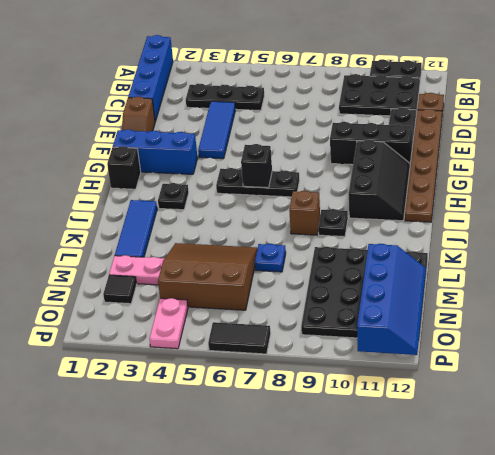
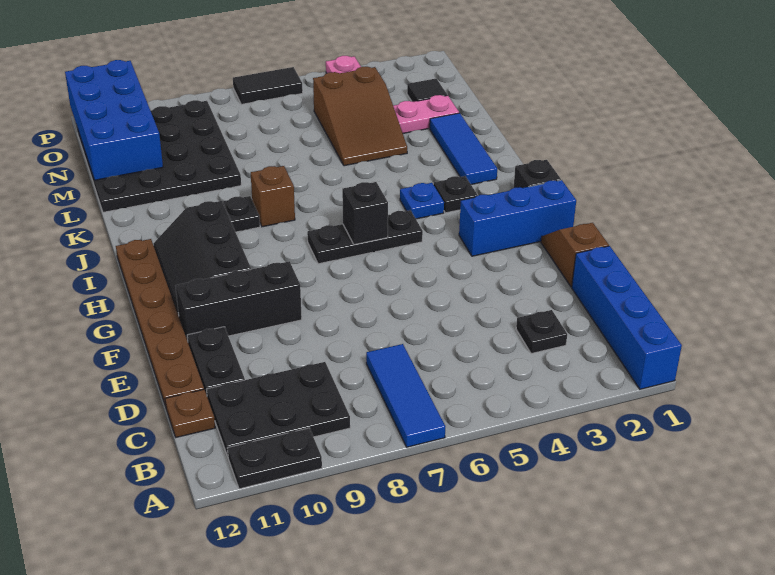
black plate C3:C5 level 1 -> black plate C3 level 1
blue tile D4:F4 level 1 -> blue tile A7:C7 level 1
brown slope L4:N6 level 1 top N -> brown slope L4:N5 level 1 top N
blue plate L7 level 1 -> blue plate I4 level 1
blue slope M11:P12 level 2 top 11 -> blue brick M11:P12 level 2

